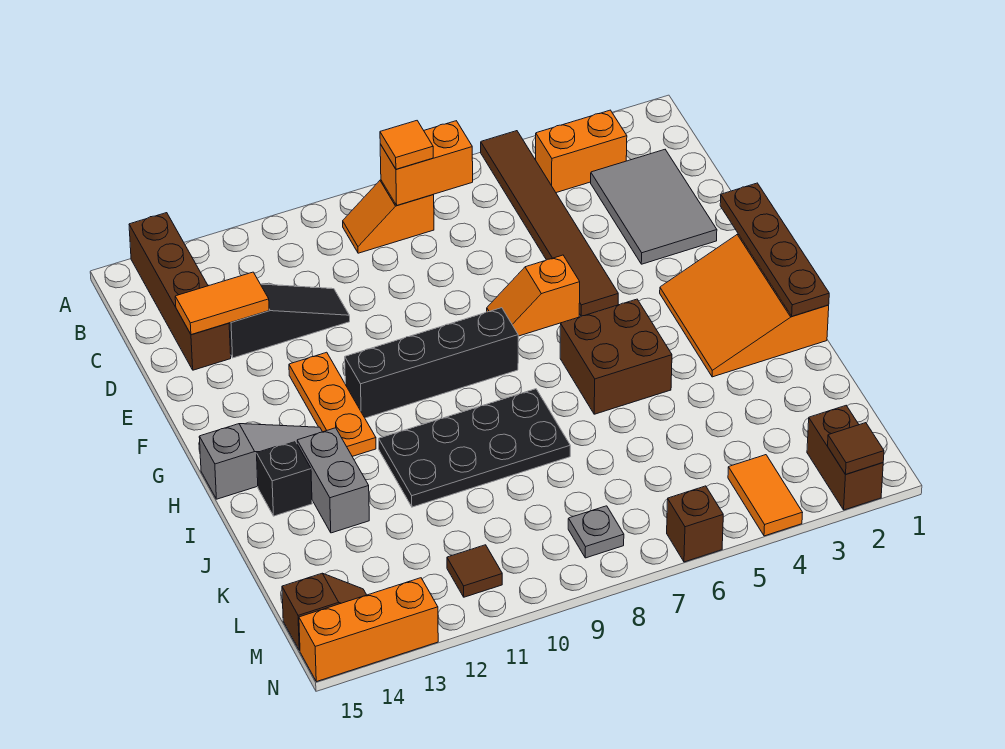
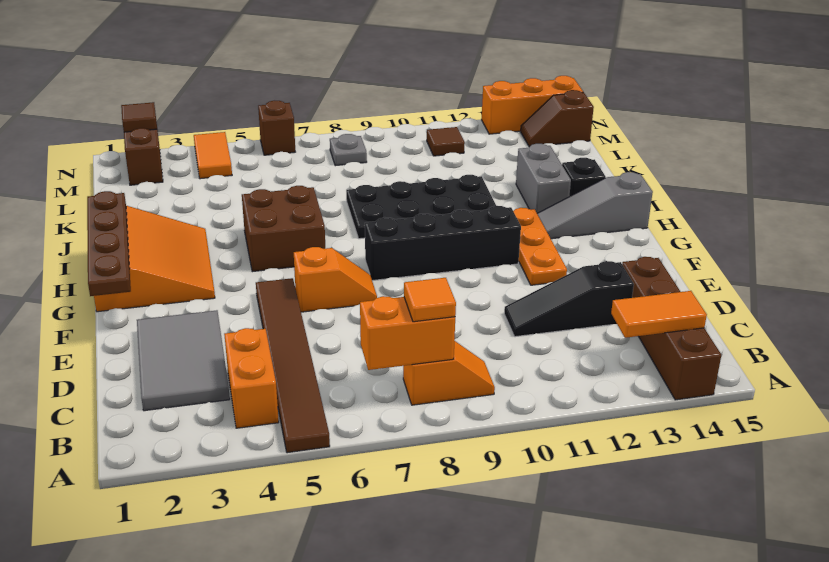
orange brick B3:B4 level 1 -> orange brick B4:C4 level 1
orange tile D13:D14 level 2 -> orange tile B13:B14 level 2

